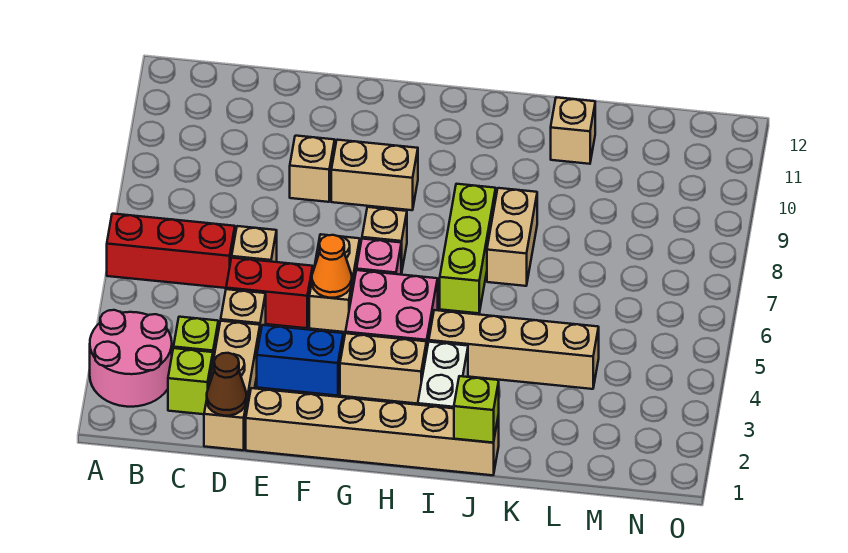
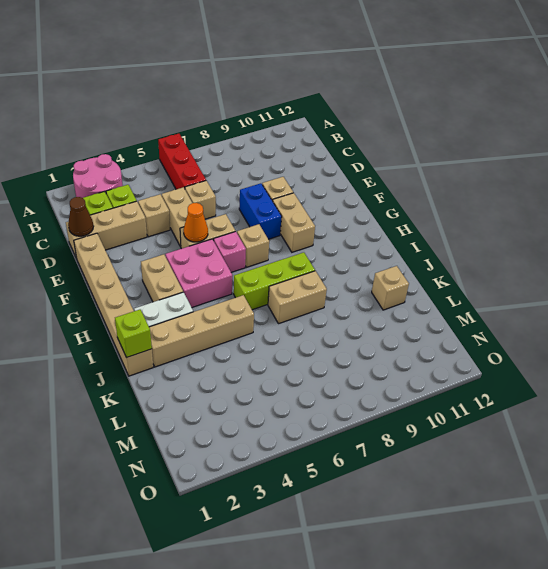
red brick D5:E5 level 1 -> tan brick D5:E5 level 1
blue brick E3:F3 level 1 -> blue brick E8:F8 level 1
tan brick I4:L4 level 1 -> tan brick J2:J5 level 1

